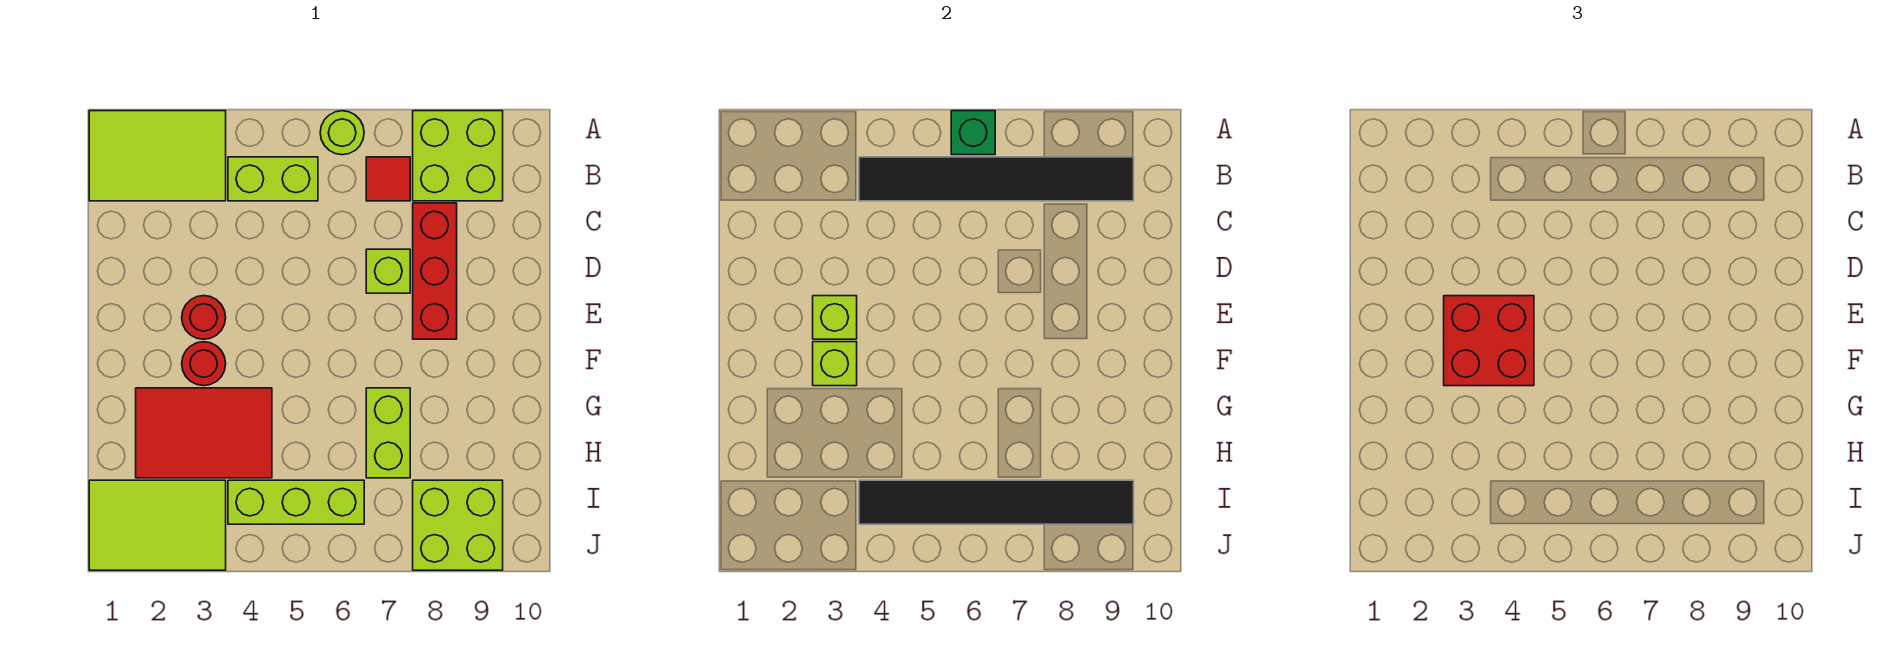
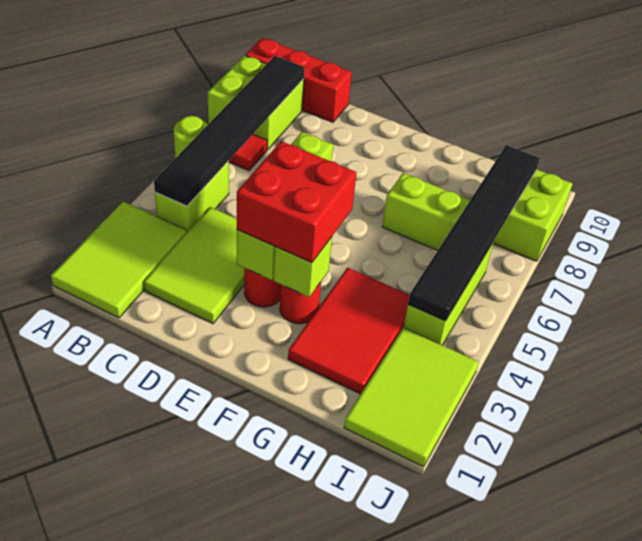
green brick A6 level 2 -> none
none -> lime tile C2:D4 level 1
red brick C8:E8 level 1 -> red brick A10:C10 level 1

